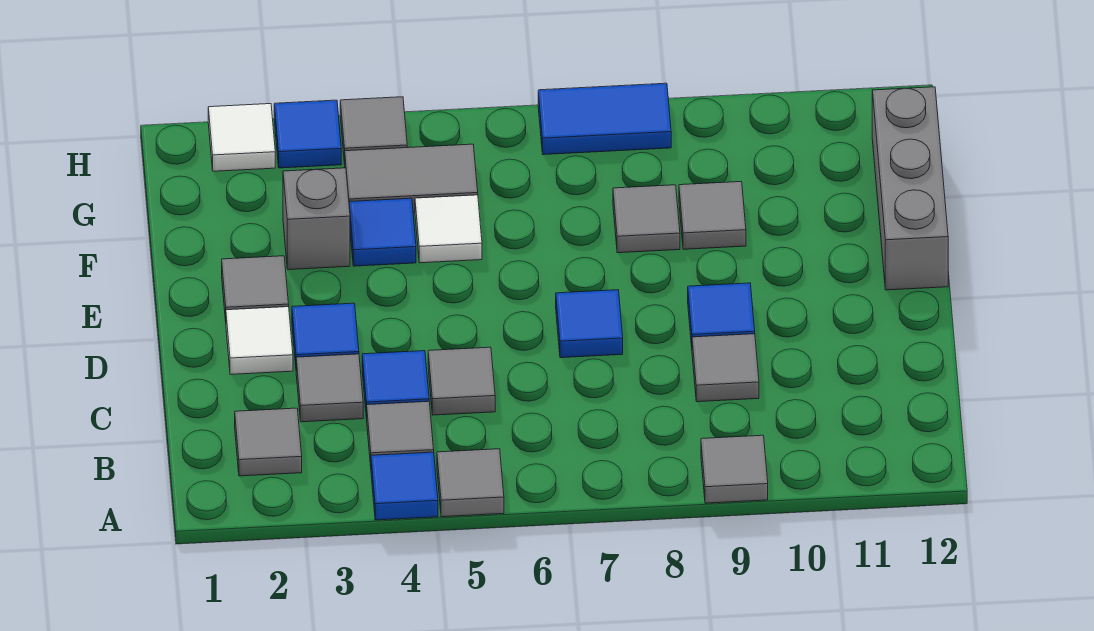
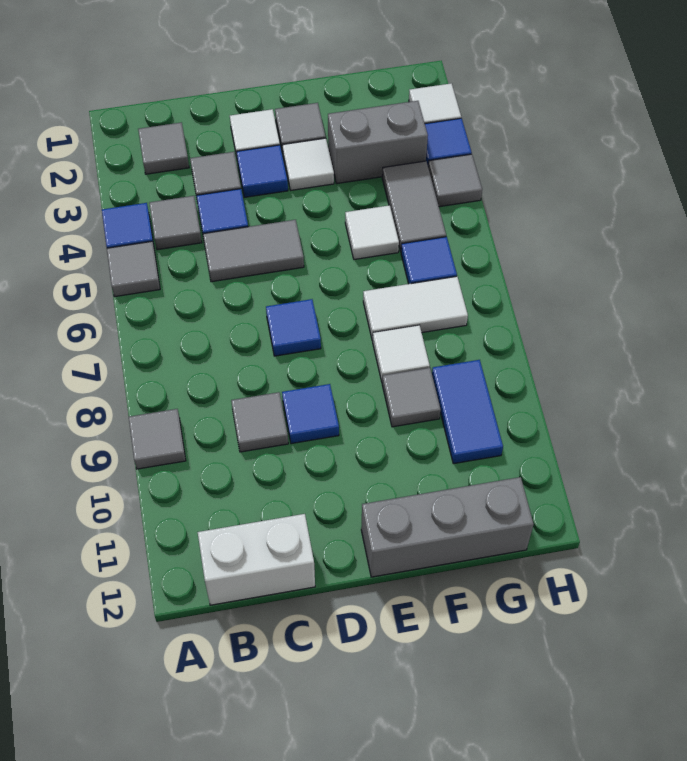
none -> white brick B12:C12 level 1
grey tile C5 level 1 -> grey tile C5:D5 level 1
none -> white tile E3 level 1
grey brick F3 level 1 -> grey brick F3:G3 level 1
blue tile F4 level 1 -> blue tile G6 level 1
none -> white tile F7:G7 level 1
grey tile F8 level 1 -> white tile F8 level 1
blue tile H7:H8 level 1 -> blue tile G9:G10 level 1

